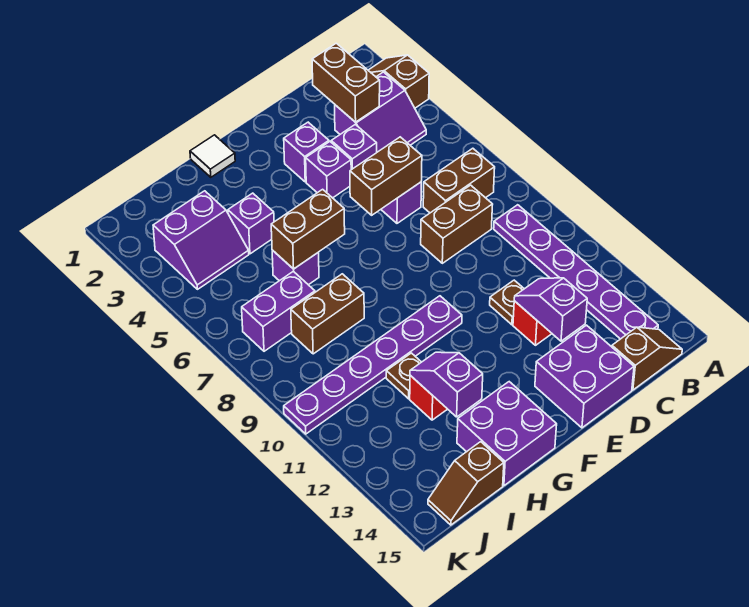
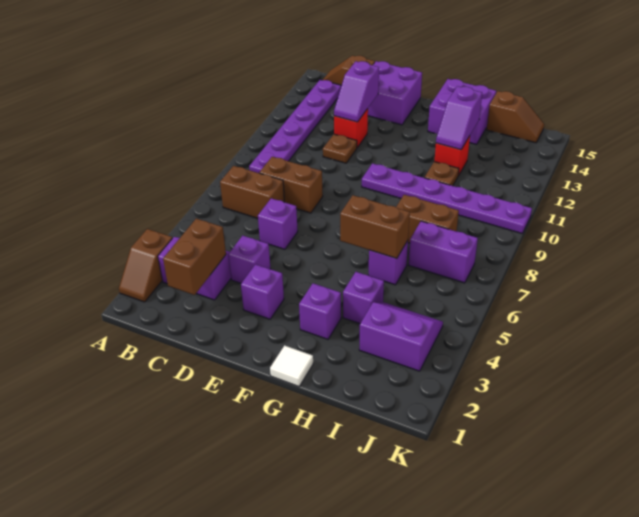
brown brick D6:E6 level 2 -> none
purple brick E4 level 1 -> purple brick G3 level 1

